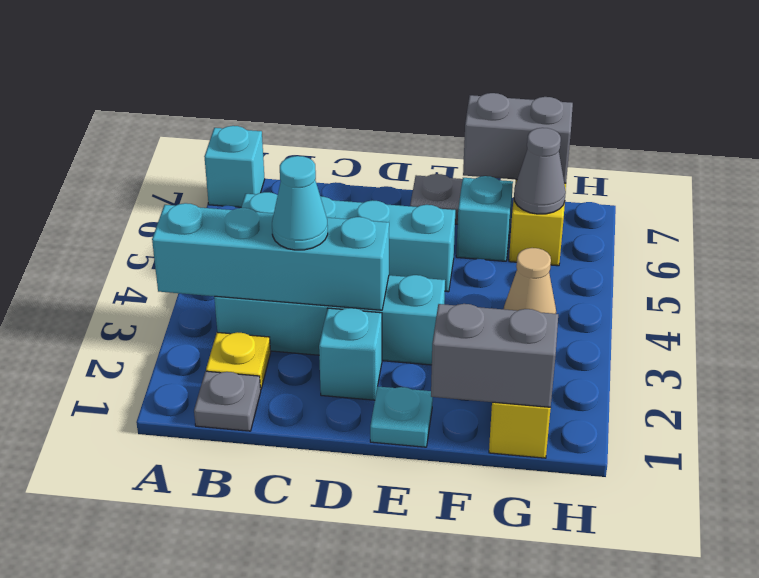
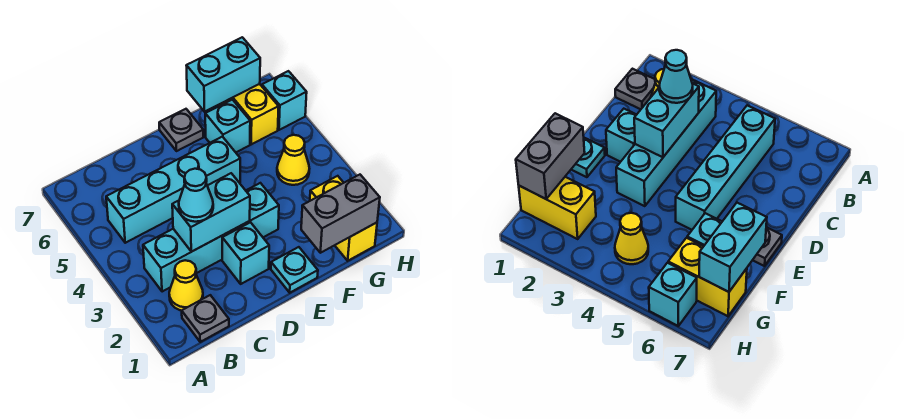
cyan brick A3:D3 level 2 -> cyan brick C3:D3 level 2
cyan brick A7 level 1 -> cyan brick H6 level 1
yellow plate B2 level 1 -> yellow cone B2 level 1
grey brick F7:G7 level 2 -> cyan brick F7:G7 level 2
tan cone G4 level 1 -> yellow cone G4 level 1
grey cone G6 level 2 -> none

